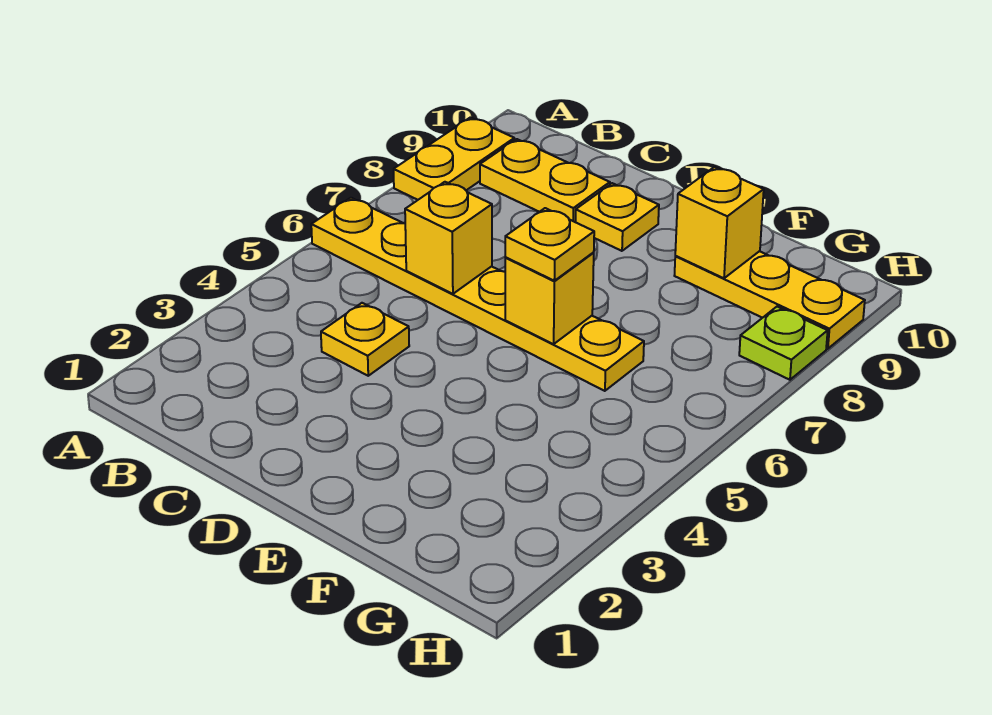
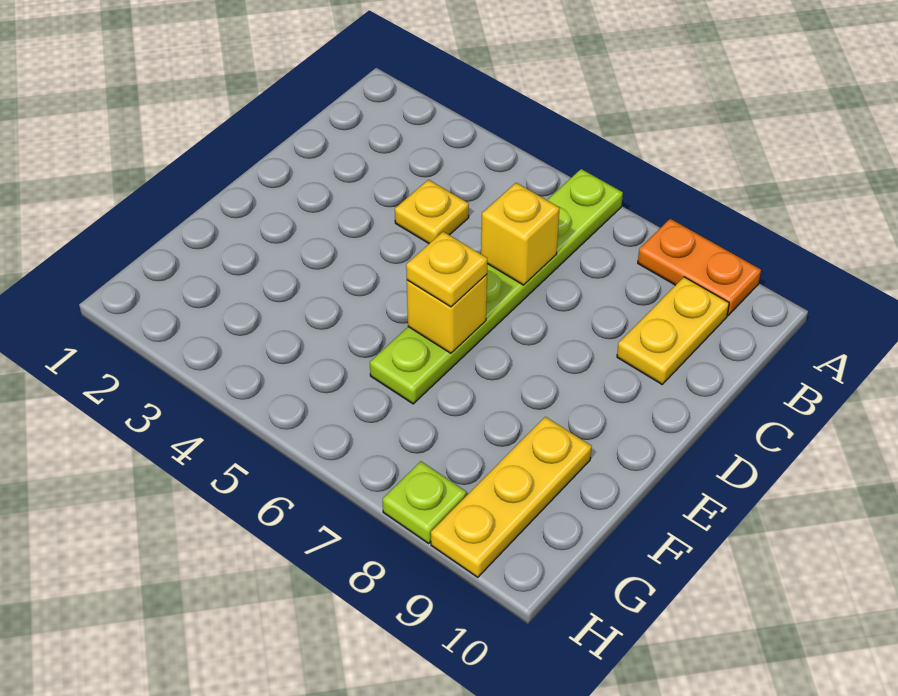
yellow plate A6:F6 level 1 -> lime plate A6:F6 level 1
yellow plate A8:A9 level 1 -> orange plate A8:A9 level 1
yellow plate D9 level 1 -> none
yellow brick F9 level 2 -> none

